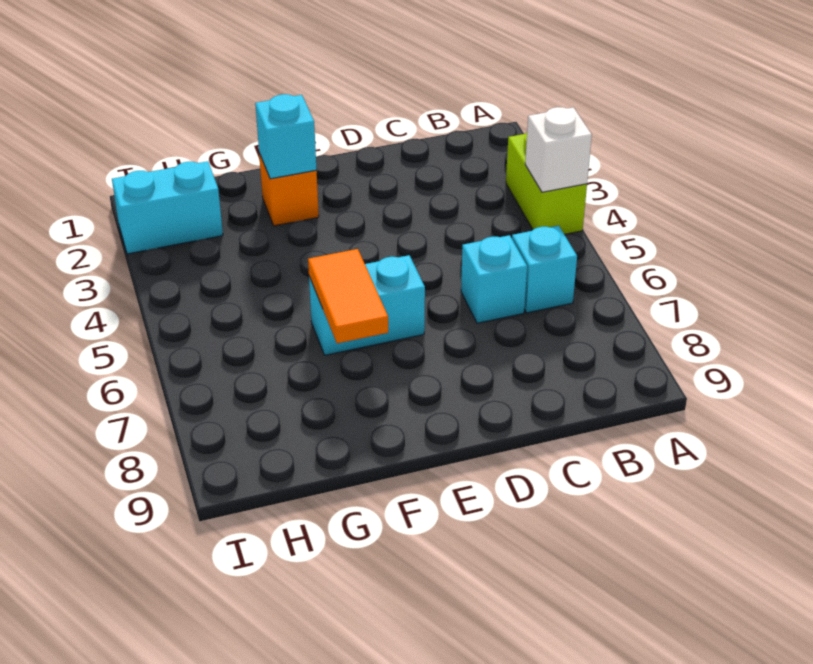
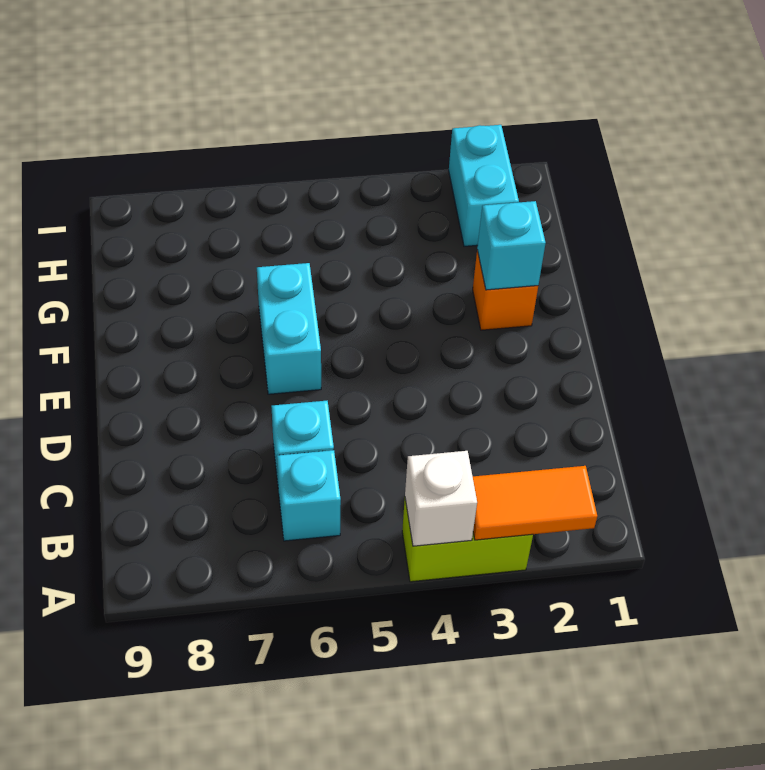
orange tile F6:F7 level 2 -> orange tile A2:A3 level 2

